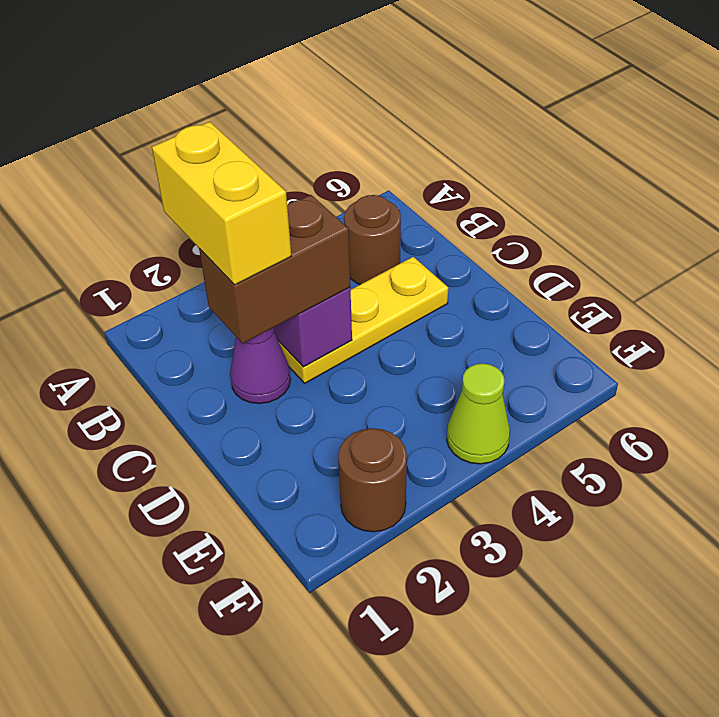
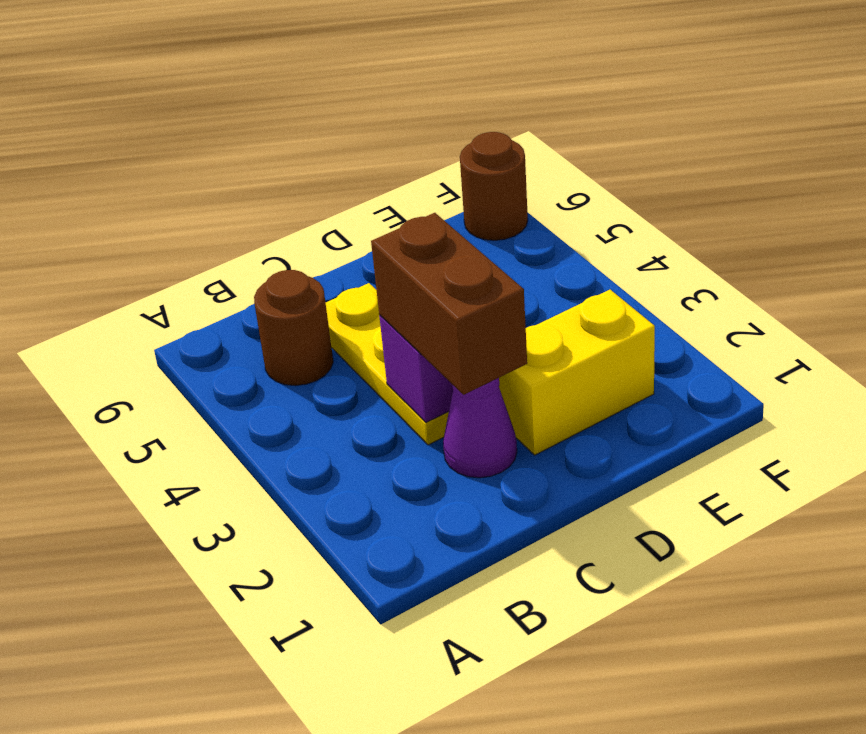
yellow brick B2:C2 level 4 -> yellow brick D2:E2 level 1
brown round brick F2 level 1 -> brown round brick F6 level 1
lime cone F4 level 1 -> none

